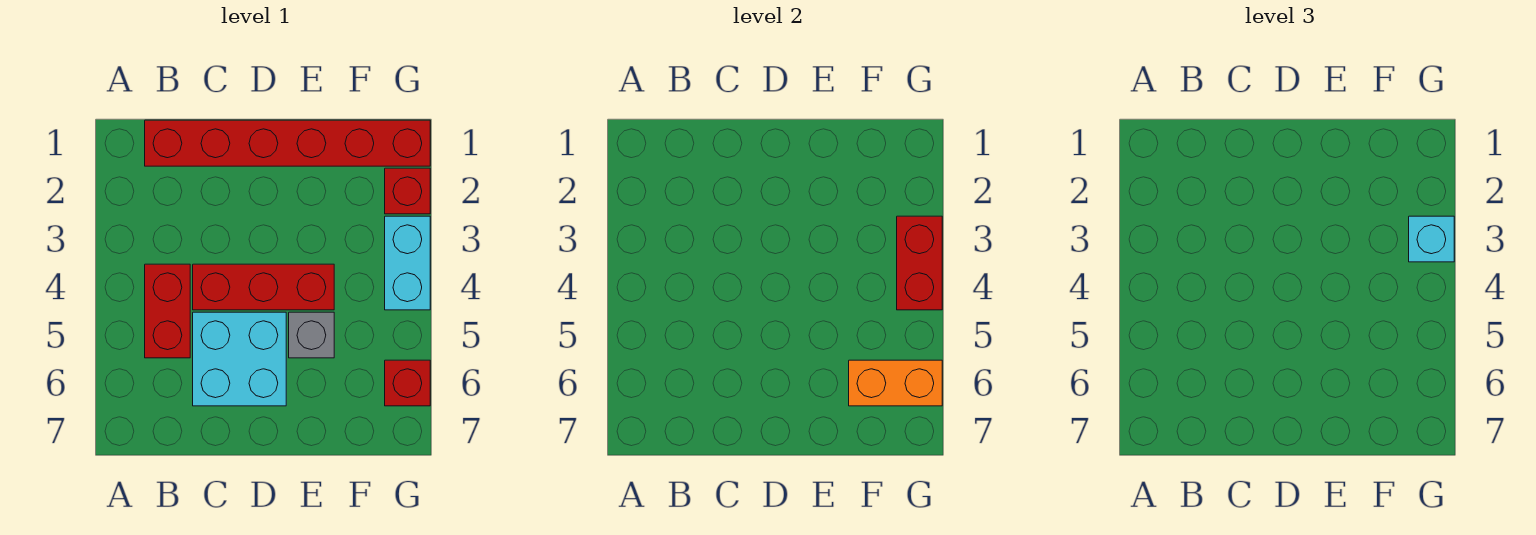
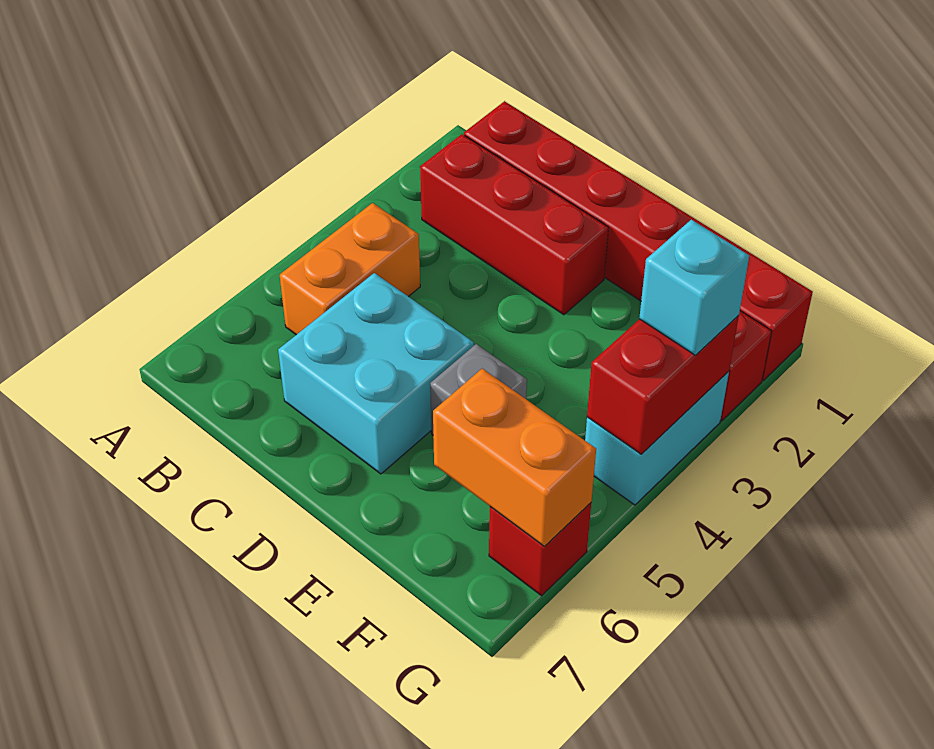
red brick B4:B5 level 1 -> orange brick B4:B5 level 1
red brick C4:E4 level 1 -> red brick B2:D2 level 1

